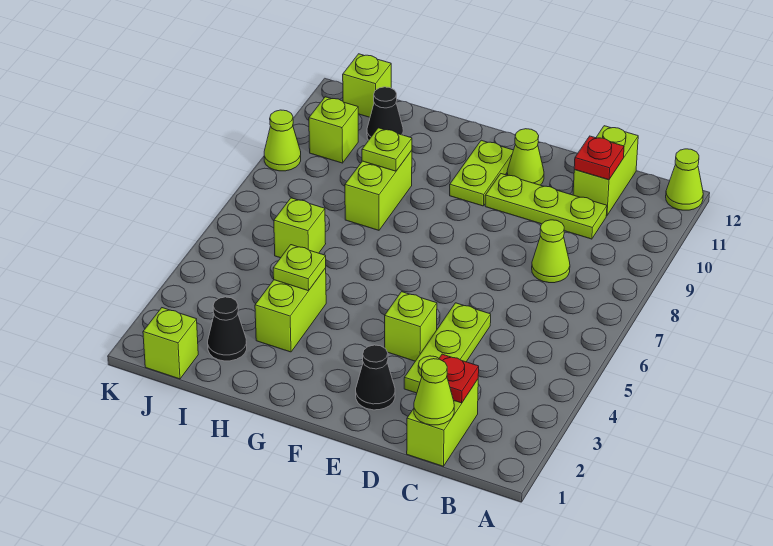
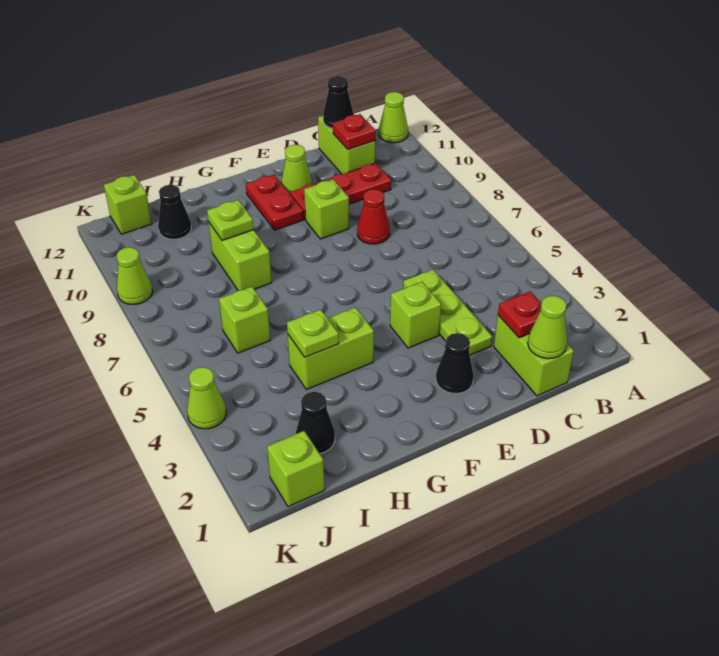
lime cone C8 level 1 -> lime cone K4 level 1
lime plate C10:E10 level 1 -> red plate C10:E10 level 1
none -> black cone C12 level 2
none -> red cone D8 level 1
lime plate F10:F11 level 1 -> red plate F10:F11 level 1
lime brick H3:H4 level 1 -> lime brick G4:H4 level 1
lime brick J10 level 1 -> lime brick E9 level 1

